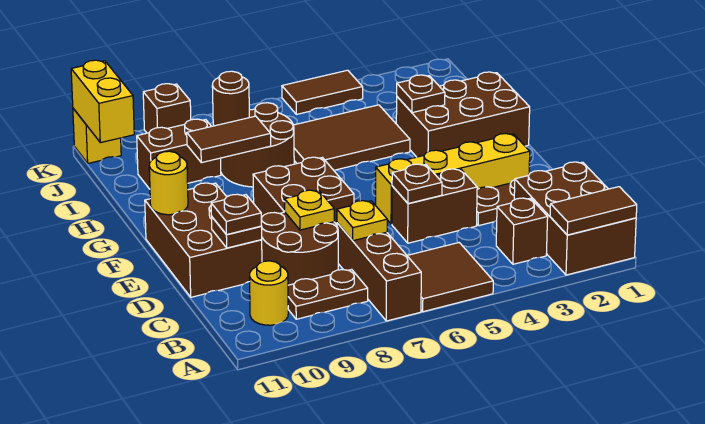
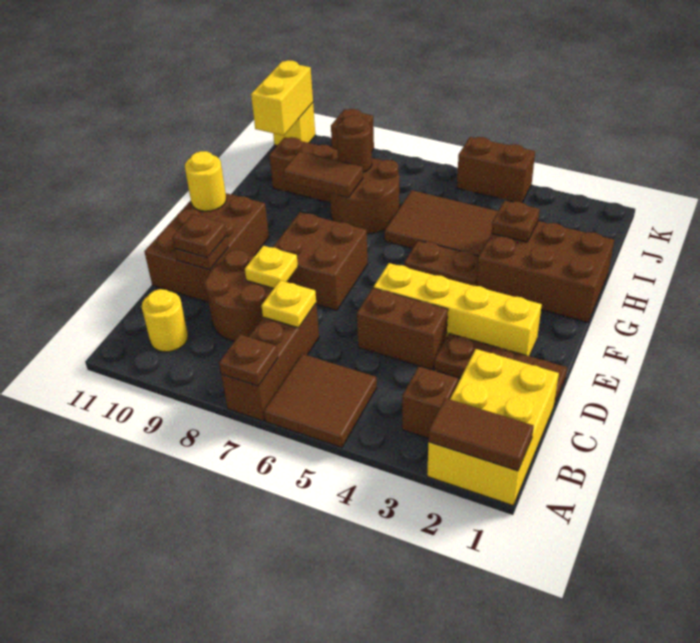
brown brick A1:C2 level 1 -> yellow brick A1:C2 level 1
brown plate B8:B9 level 1 -> brown plate G4:G5 level 1
brown plate D5 level 2 -> brown plate A7 level 2
brown tile K4:K5 level 1 -> brown brick K4:K5 level 1

